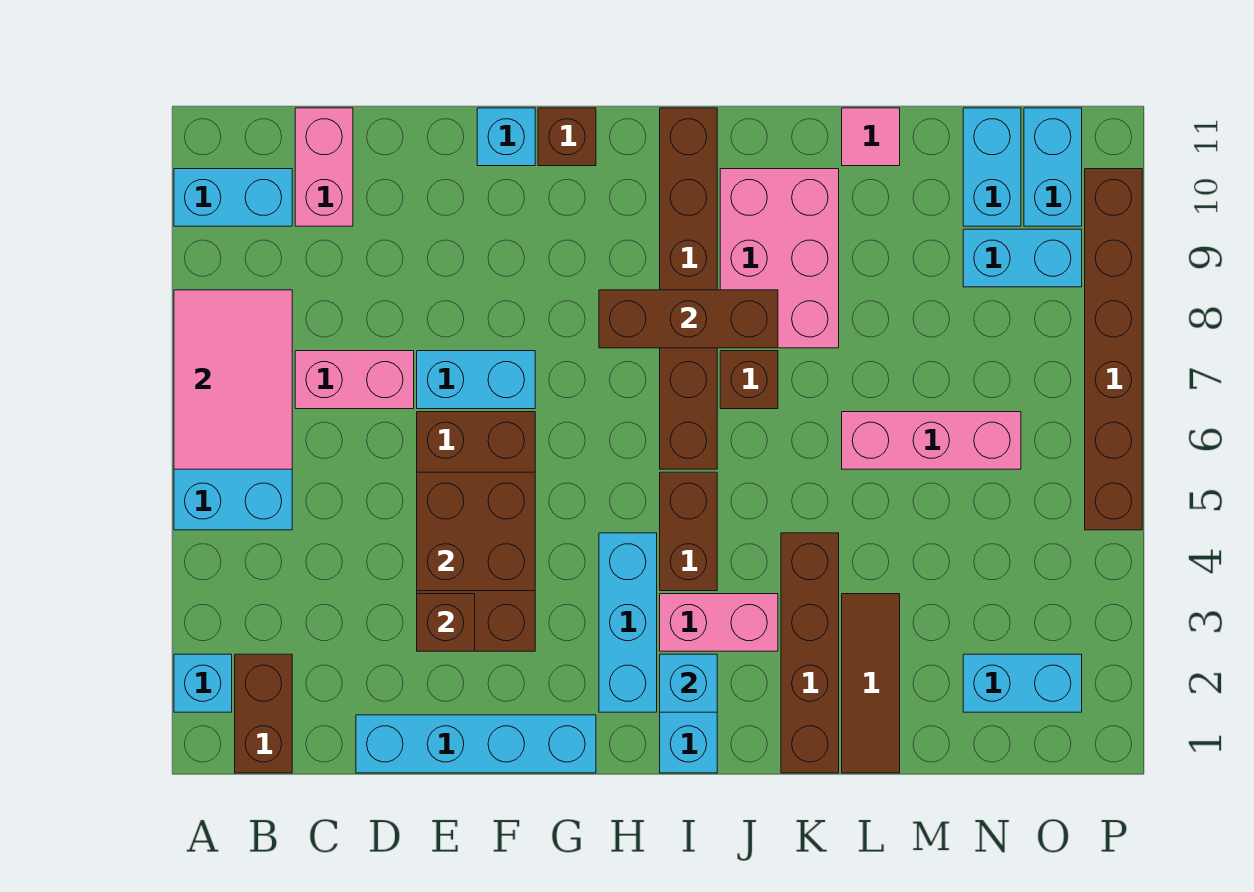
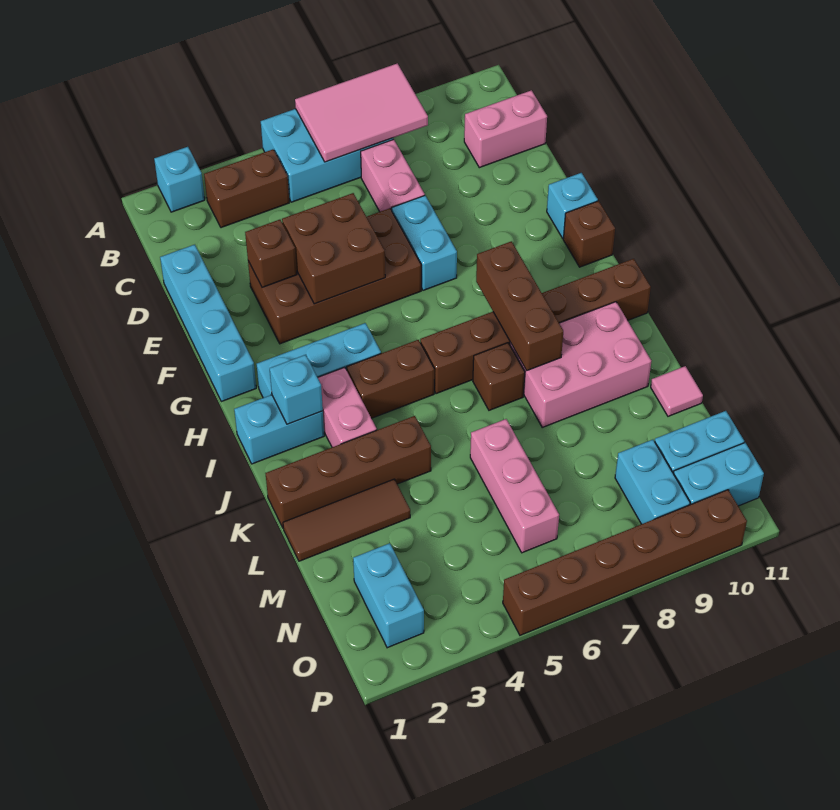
cyan brick A10:B10 level 1 -> none
brown brick B1:B2 level 1 -> brown brick B3:B4 level 1

